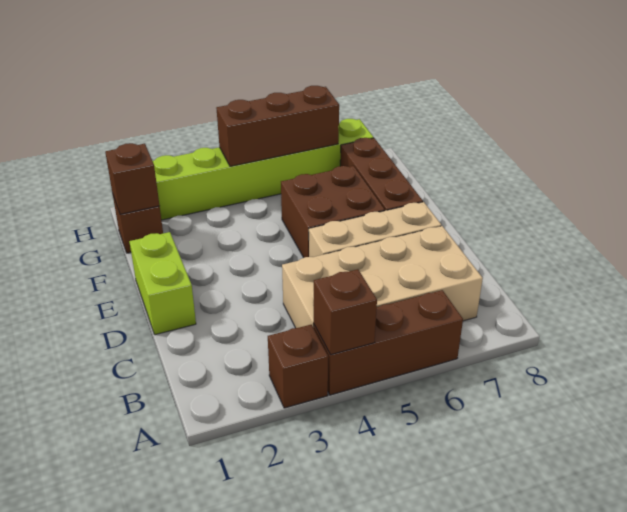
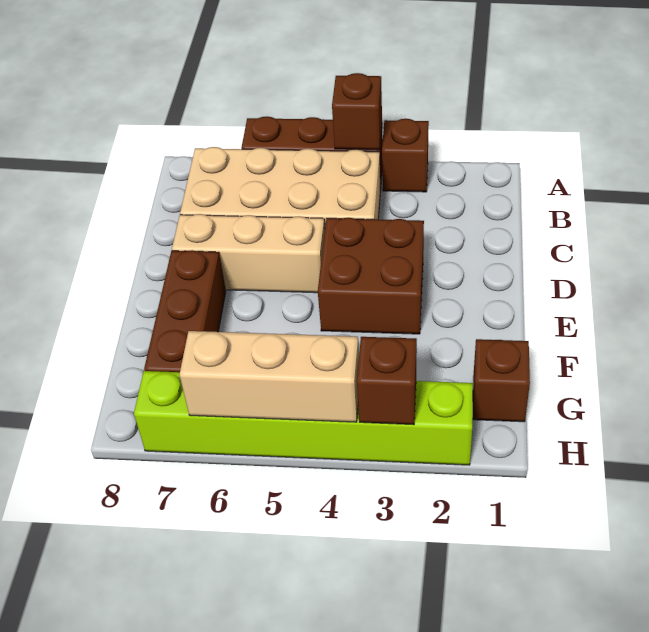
lime brick D1:E1 level 1 -> none
brown brick E5:F6 level 1 -> brown brick D3:E4 level 1
brown brick G1 level 2 -> brown brick H3 level 2
brown brick H4:H6 level 2 -> tan brick H4:H6 level 2

